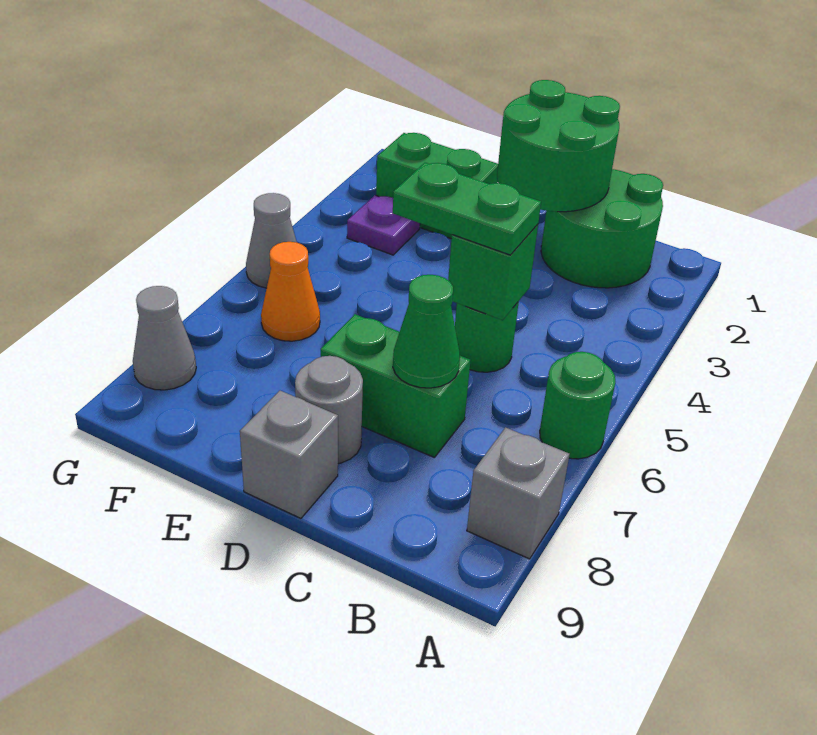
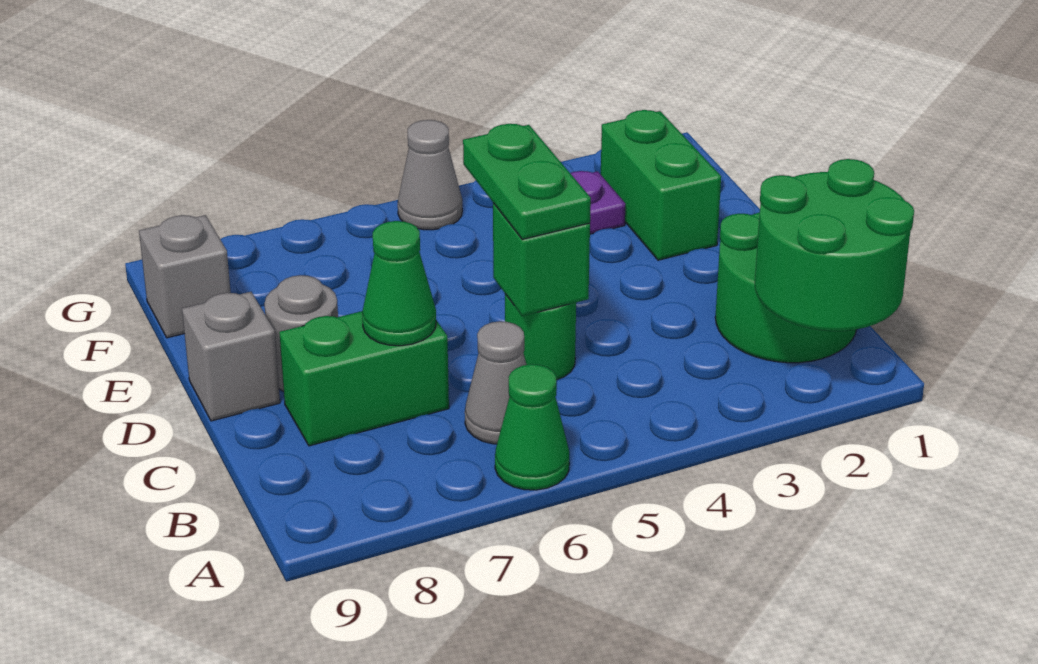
green round brick A6 level 1 -> green cone A6 level 1
grey brick A8 level 1 -> grey brick F9 level 1
green round brick C1:D2 level 2 -> green round brick A1:B2 level 2
green brick C7:D7 level 1 -> green brick C7:C8 level 1
orange cone F6 level 1 -> none
grey cone G8 level 1 -> grey cone B6 level 1

